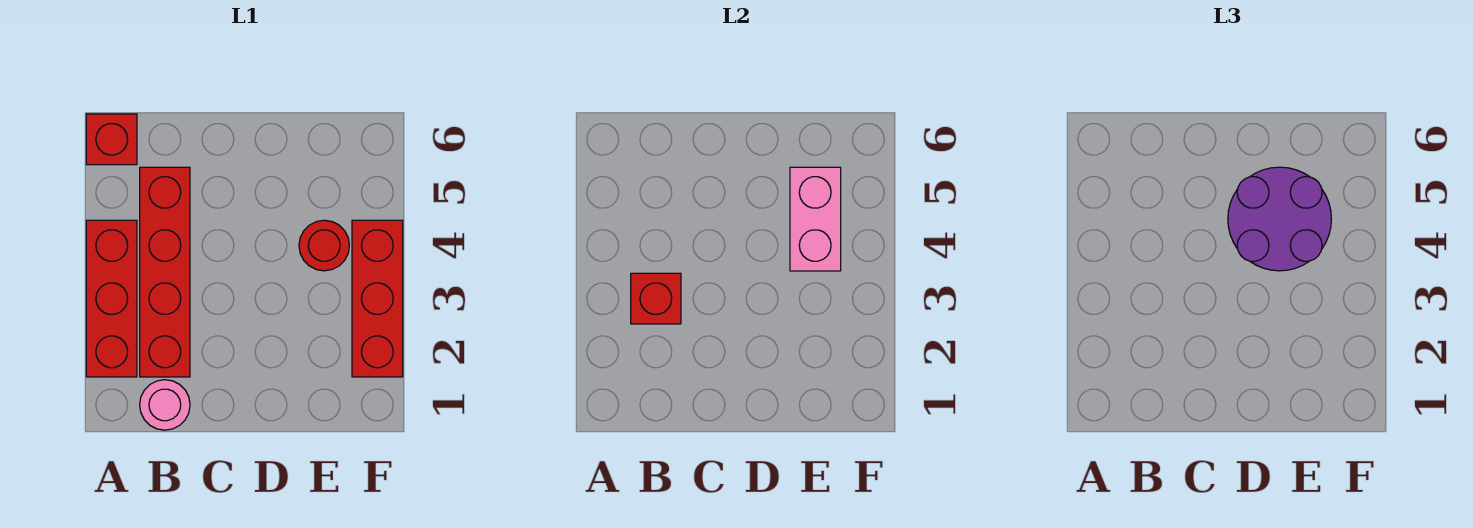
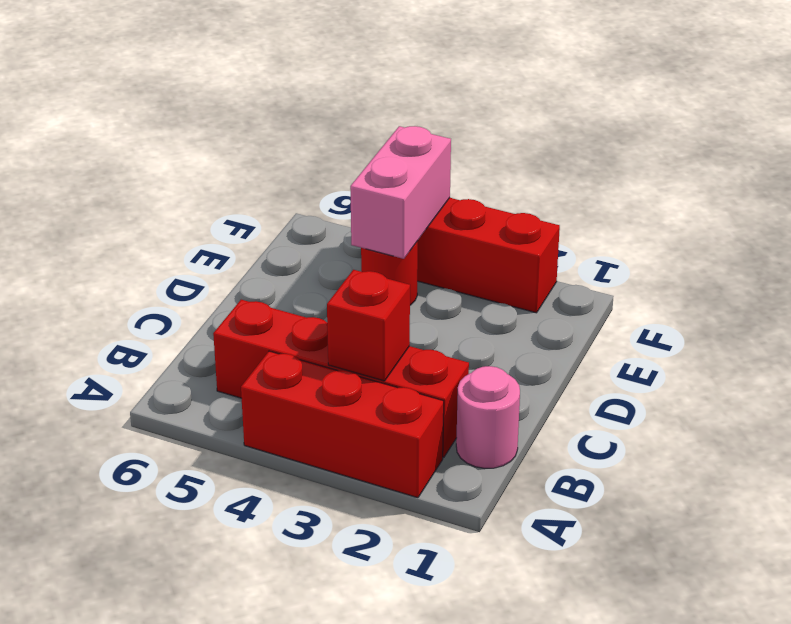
red brick A6 level 1 -> none
purple round brick D4:E5 level 3 -> none
pink brick E4:E5 level 2 -> pink brick E4:F4 level 2

